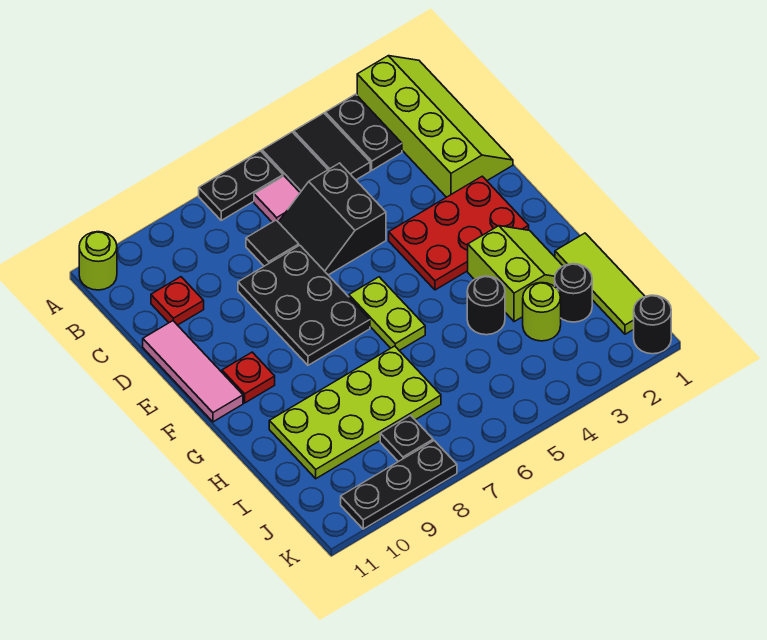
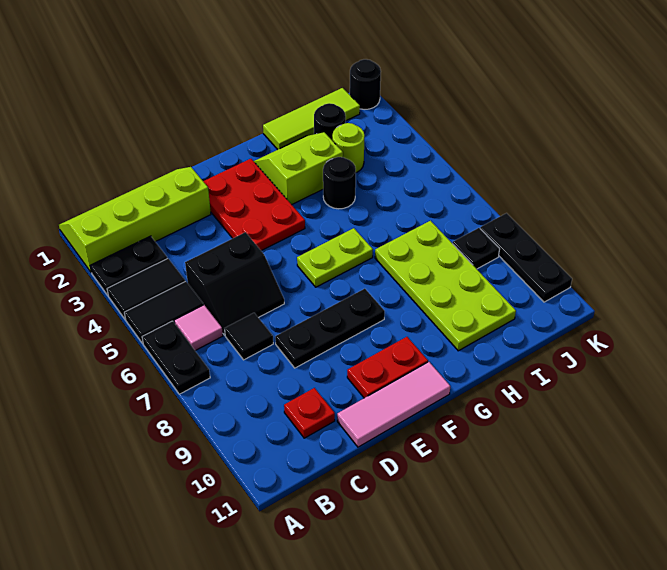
lime round brick A11 level 1 -> none
black plate D7:F8 level 1 -> black plate D8:F8 level 1
red plate F10 level 1 -> red plate E10:F10 level 1

